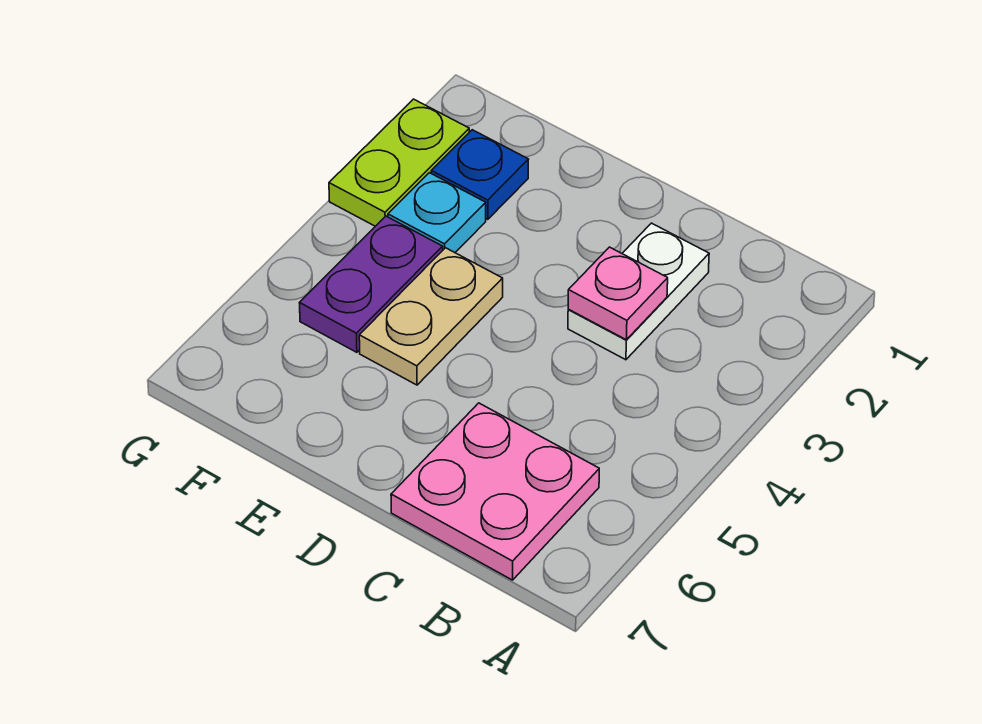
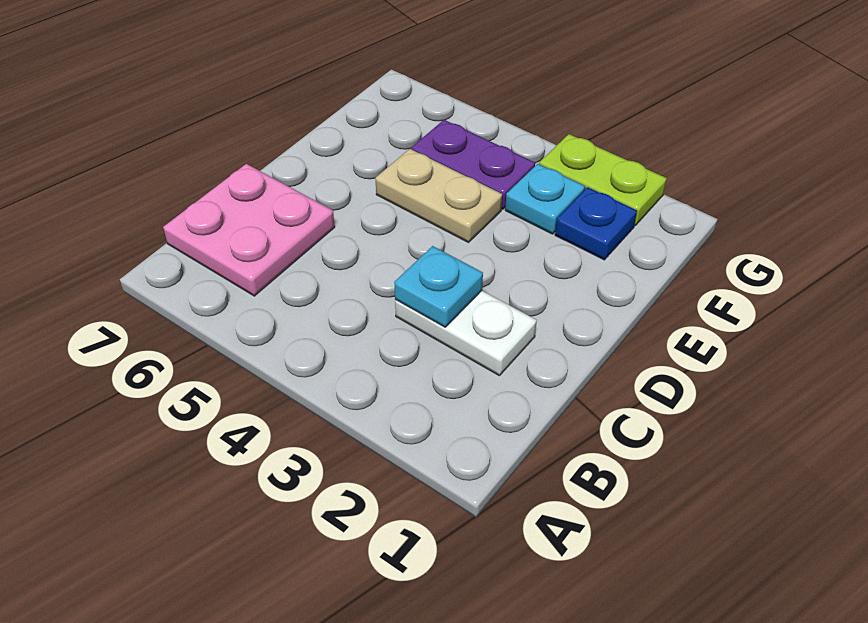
pink plate C3 level 2 -> cyan plate C3 level 2

